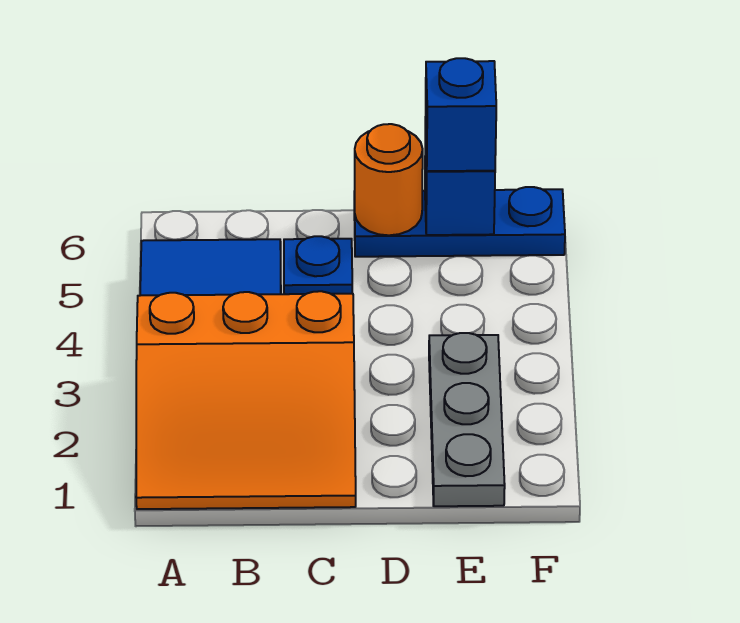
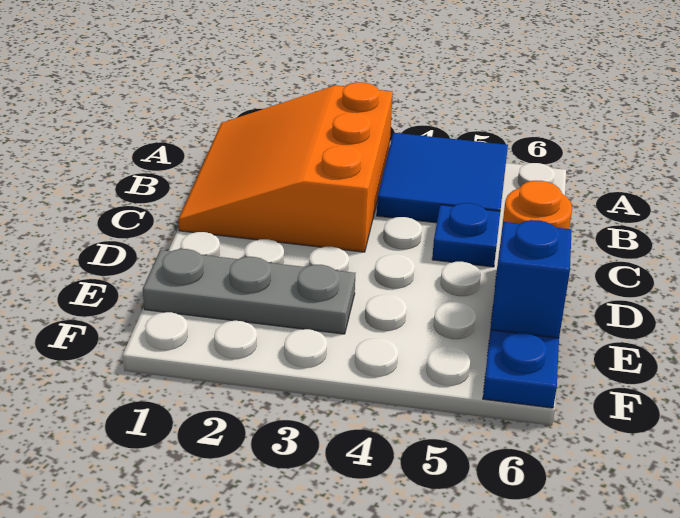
blue brick E6 level 3 -> none

